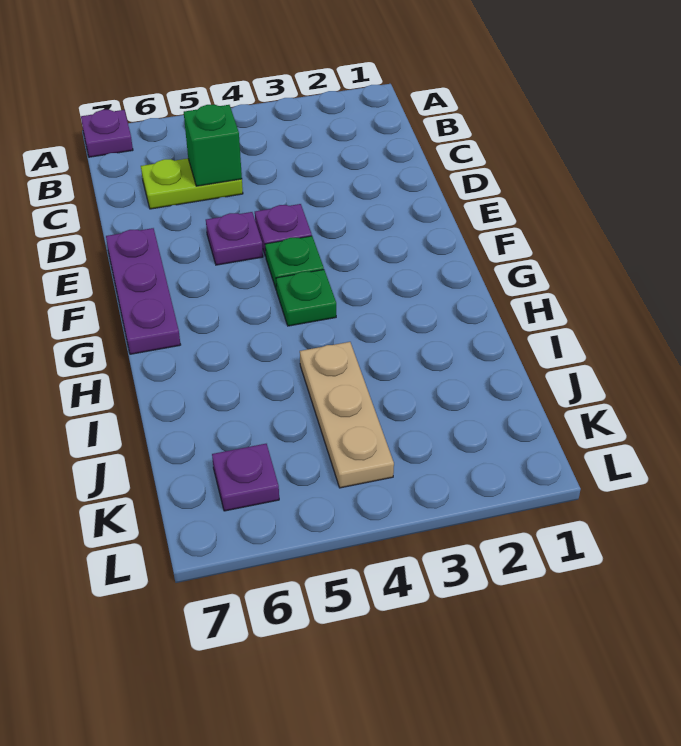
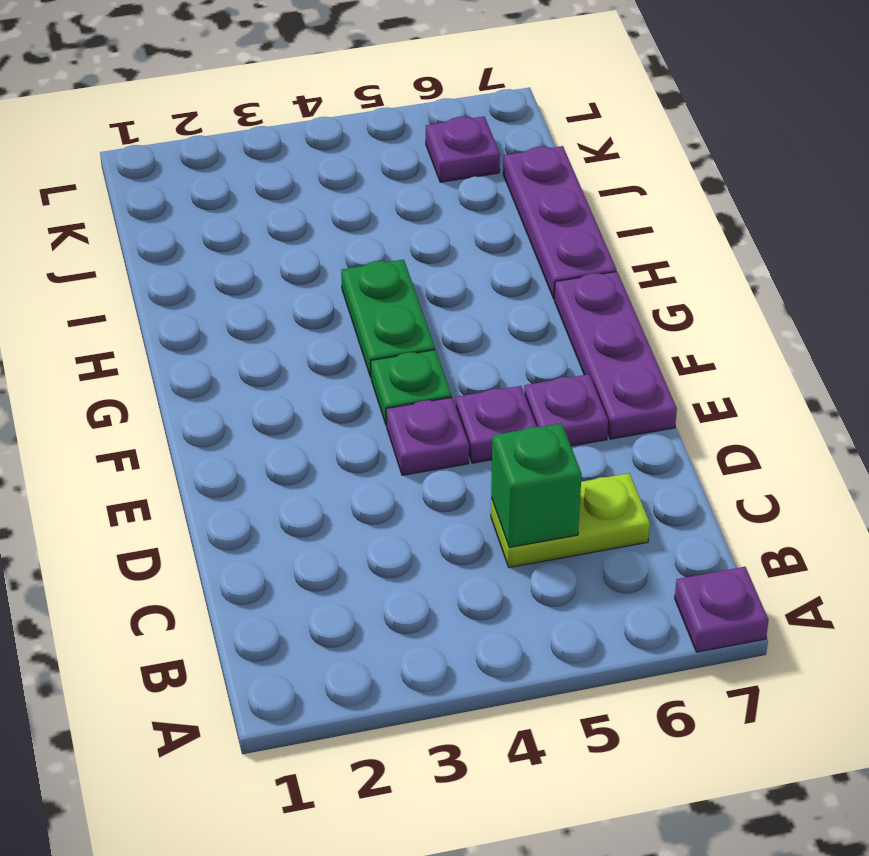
none -> purple plate E6 level 1
green plate G4 level 1 -> green plate G4:H4 level 1
none -> purple plate H7:J7 level 1
tan plate I4:K4 level 1 -> none

